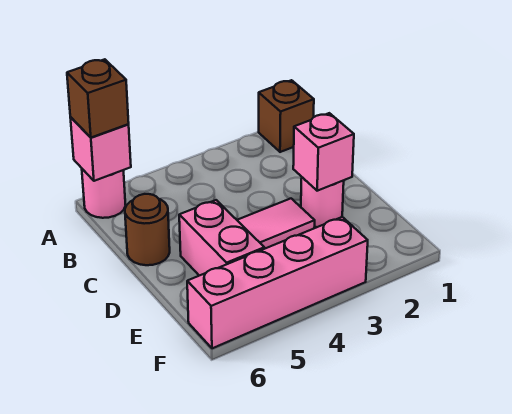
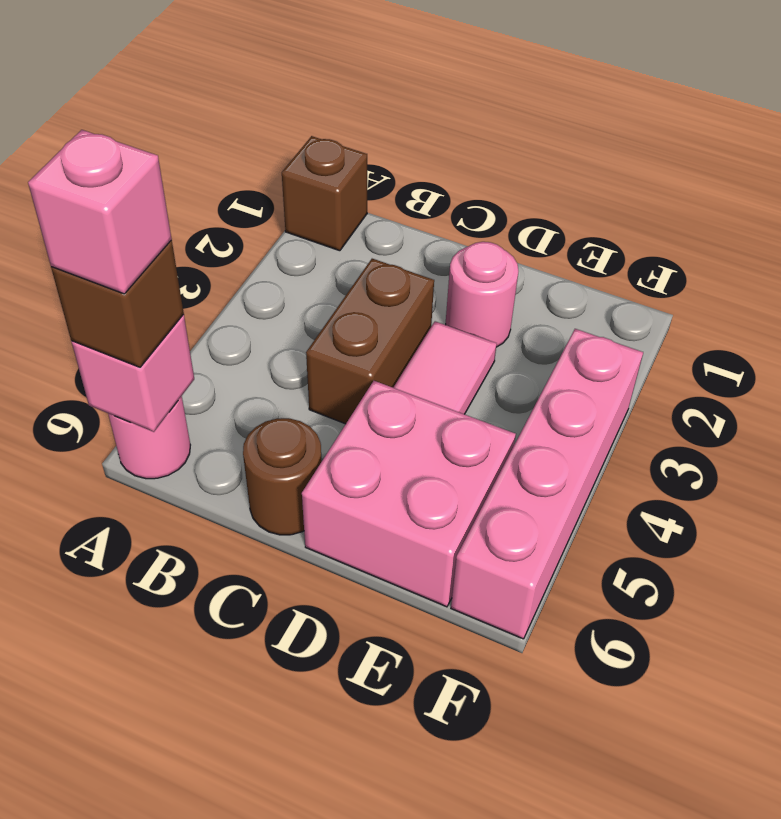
none -> brown brick C3:C4 level 1
pink brick D2 level 2 -> pink brick A6 level 4
pink brick D5:E5 level 1 -> pink brick D5:E6 level 1

